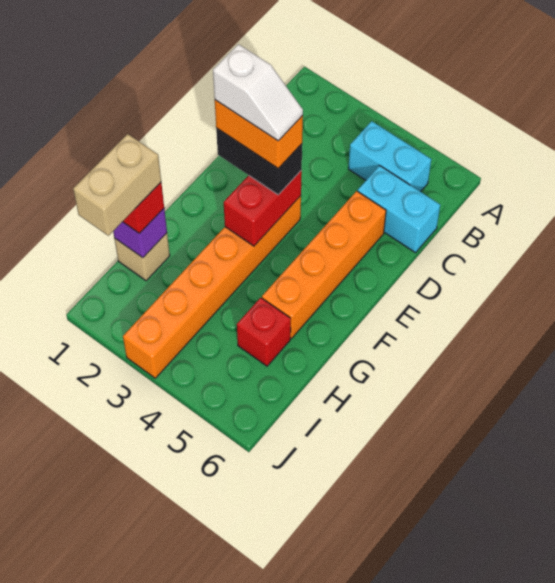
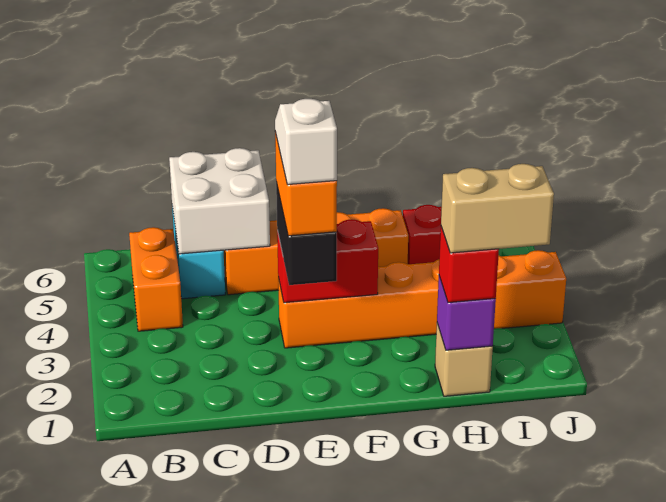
cyan brick B4:B5 level 1 -> orange brick B4:B5 level 1
none -> white brick C5:D6 level 2

